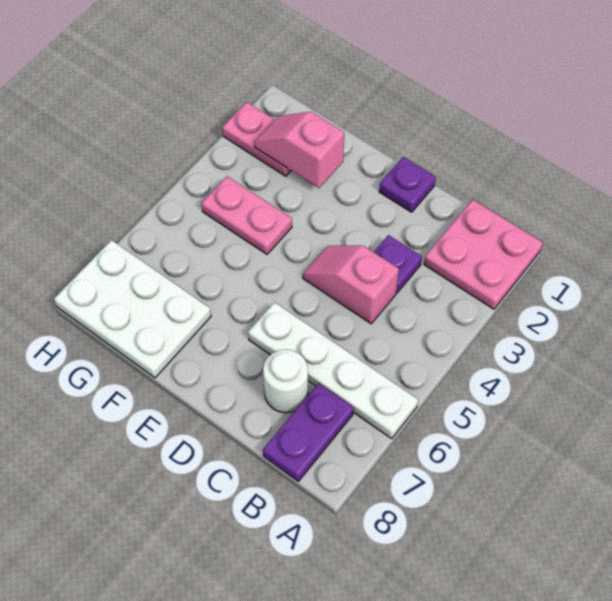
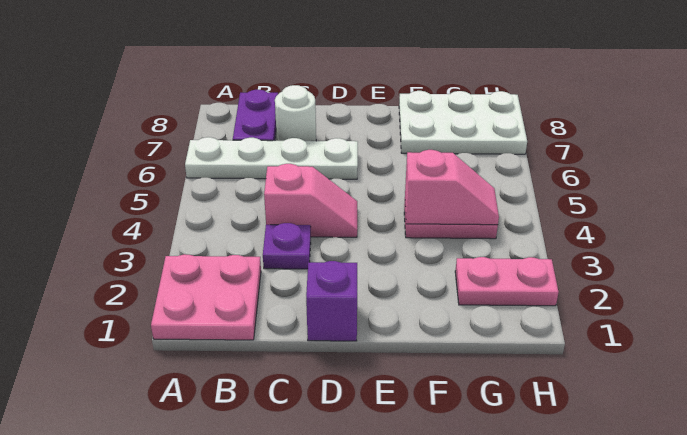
purple plate D1 level 1 -> purple brick D1 level 1
pink slope F2:G2 level 2 top F -> pink slope F4:G4 level 2 top F

